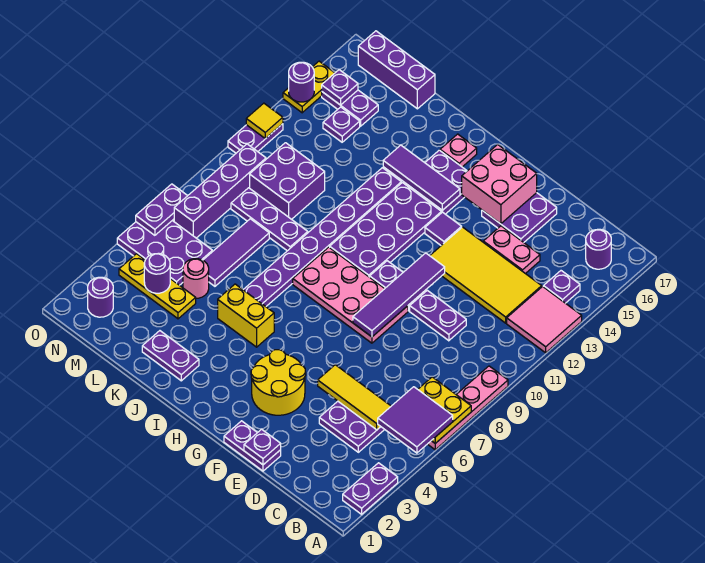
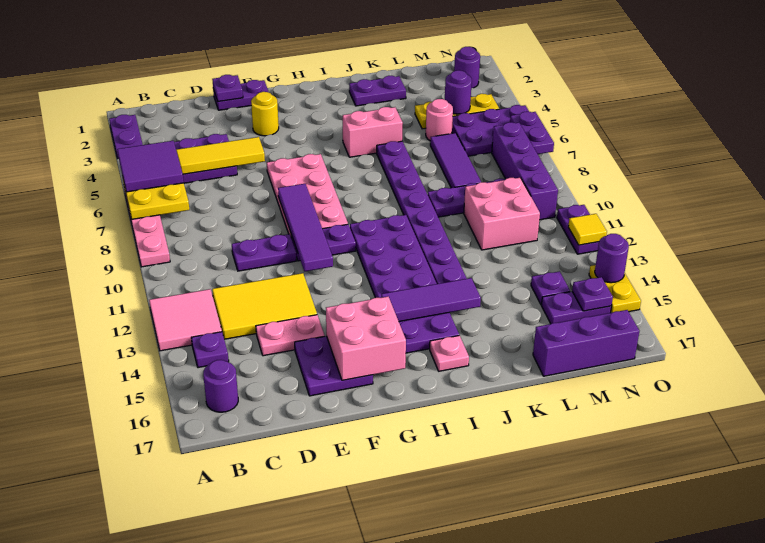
yellow tile C12:F13 level 1 -> yellow tile C12:E13 level 1
yellow round brick F3:G4 level 1 -> yellow round brick F3 level 1
pink plate F8:I9 level 1 -> pink plate F6:G9 level 1
purple tile G13 level 1 -> none
yellow brick I5:J5 level 1 -> pink brick I5:J5 level 1
purple brick L10:M11 level 1 -> pink brick L10:M11 level 1

